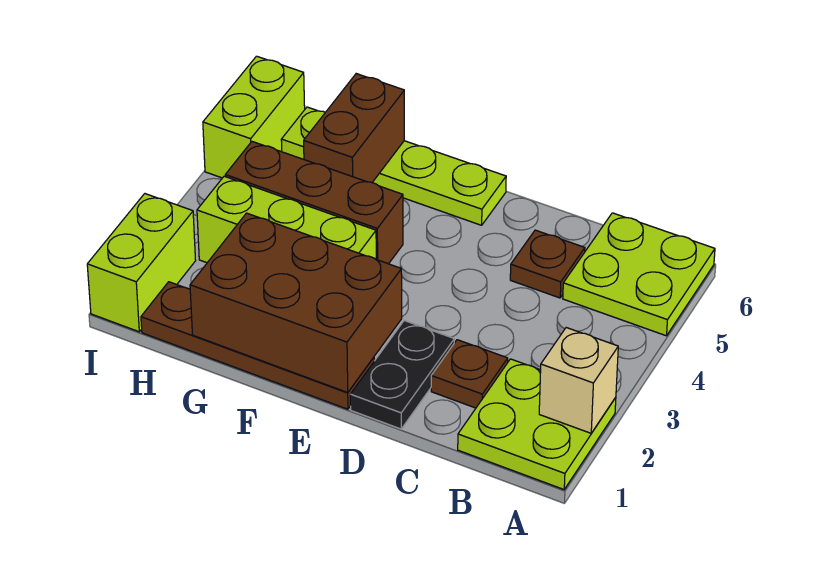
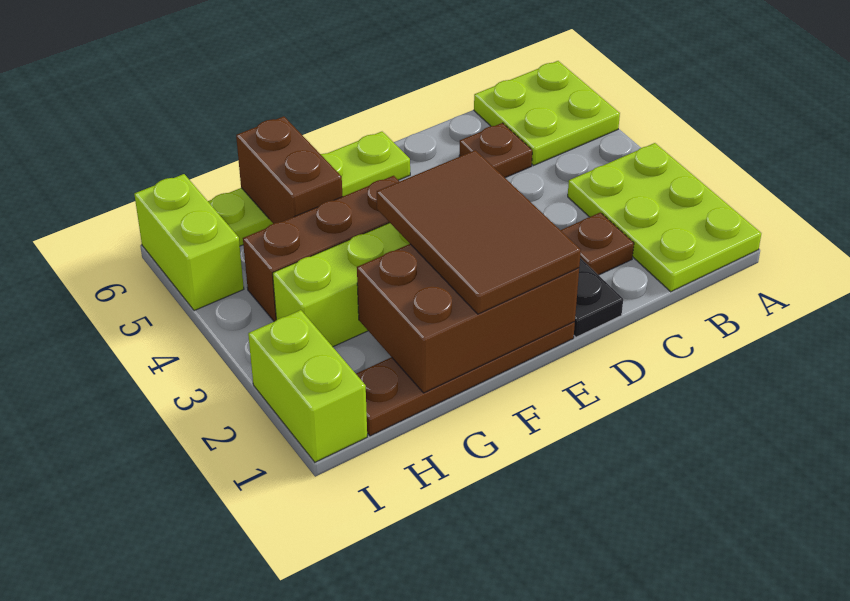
lime plate A1:B2 level 1 -> lime plate A1:B3 level 1
tan brick A2 level 2 -> none
none -> brown tile E1:F3 level 3

